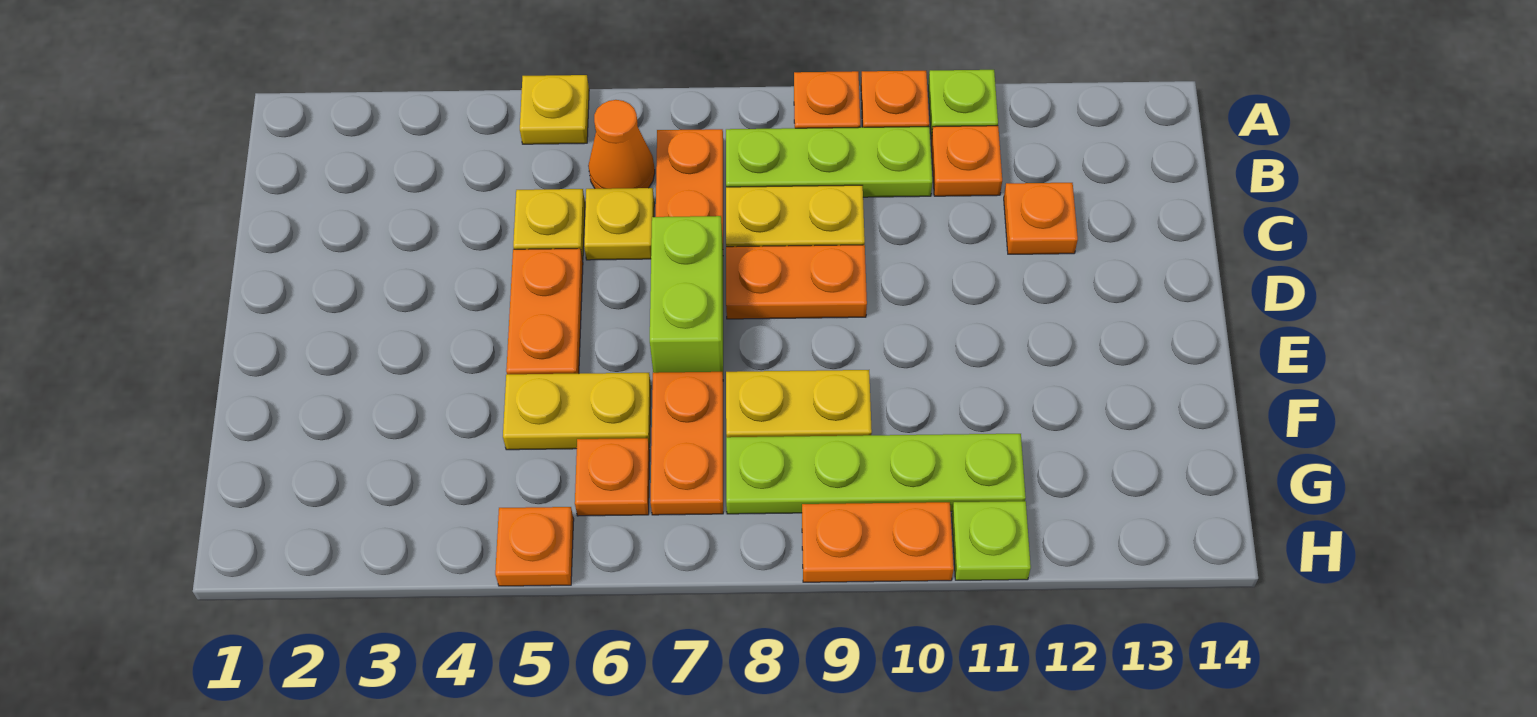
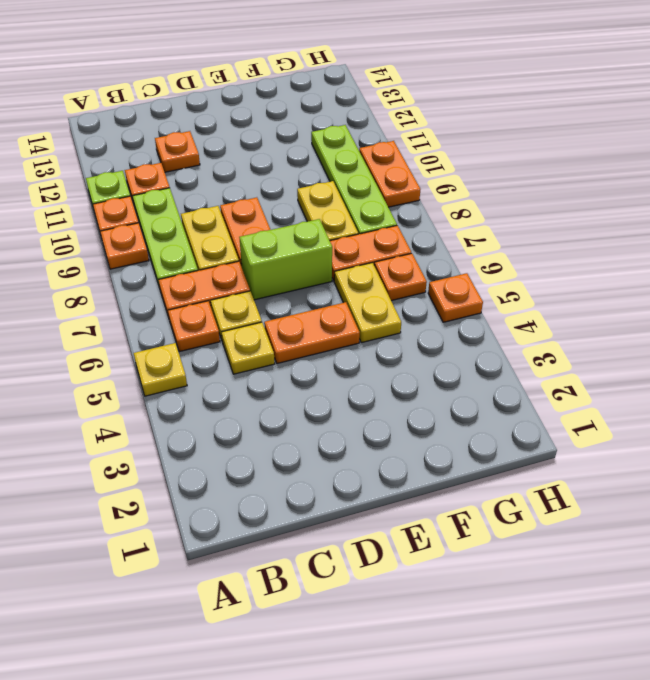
orange cone B6 level 1 -> orange plate B6 level 1
lime plate H11 level 1 -> none

